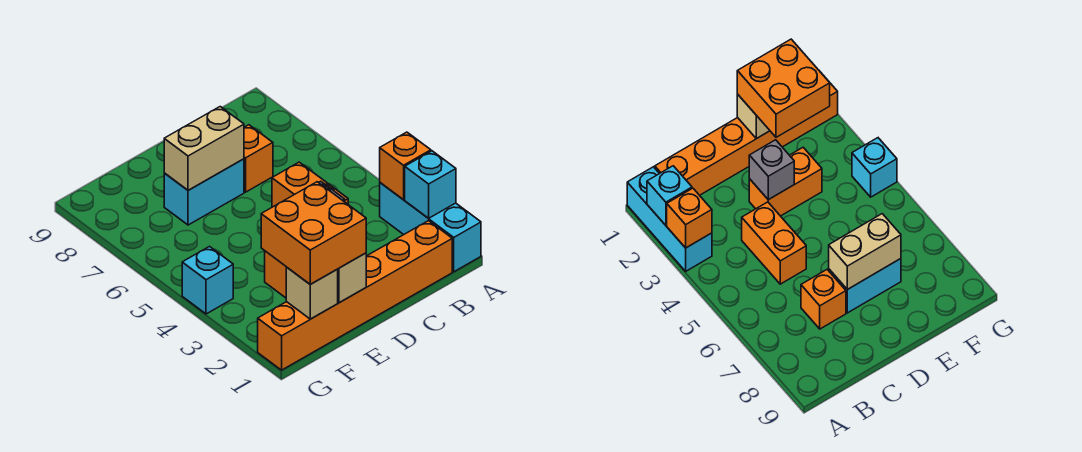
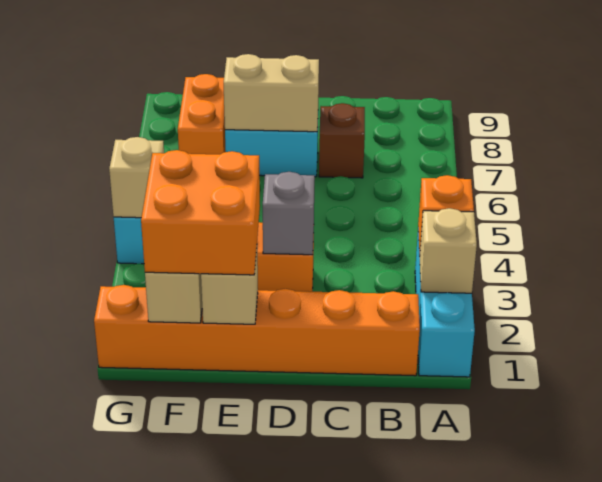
cyan brick A2 level 2 -> tan brick A2 level 2
orange brick C4:C5 level 1 -> orange brick F7:F8 level 1
orange brick C7 level 1 -> brown brick C7 level 1
none -> tan brick G4 level 2

